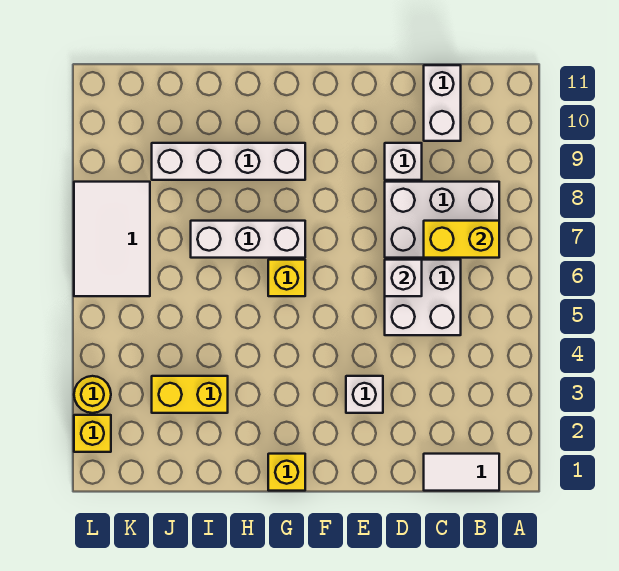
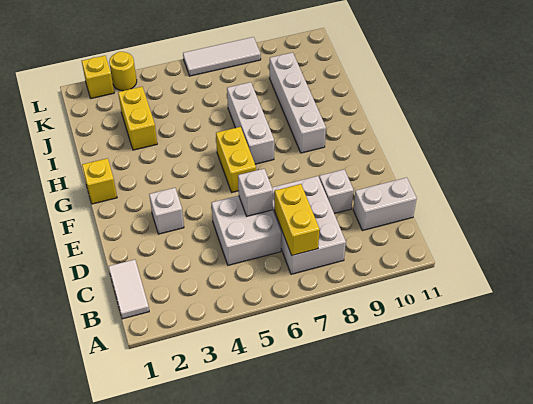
yellow brick G6 level 1 -> yellow brick F6:G6 level 1
white tile K6:L8 level 1 -> white tile L6:L8 level 1

